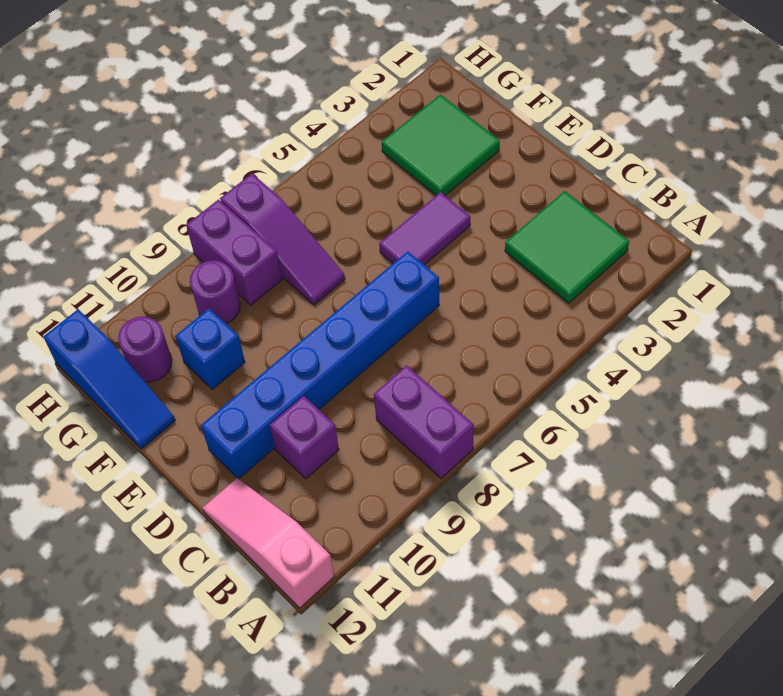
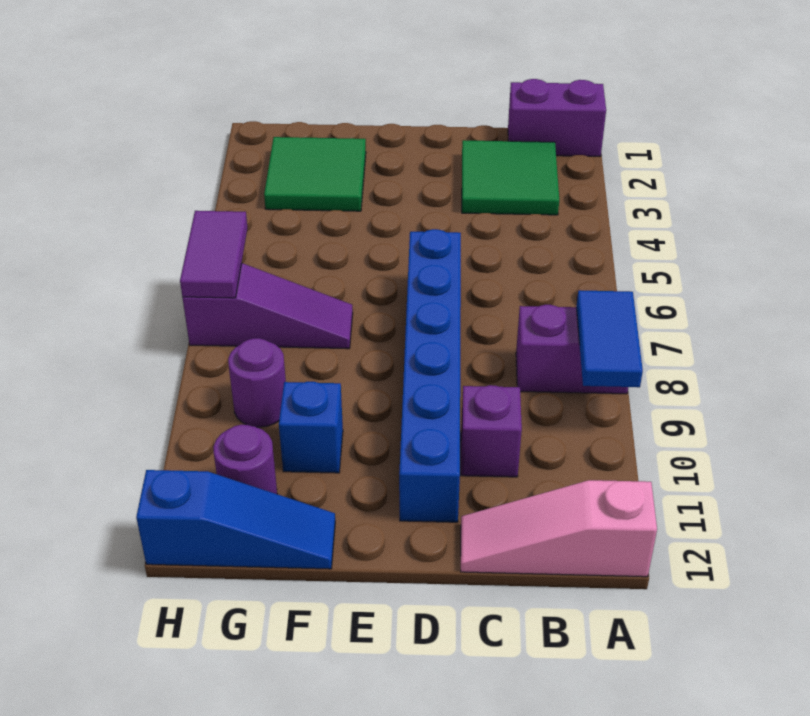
none -> blue tile A8:A9 level 2
purple tile E4:E5 level 1 -> purple tile H6:H7 level 2
purple brick G8:H8 level 1 -> purple brick A1:B1 level 1

